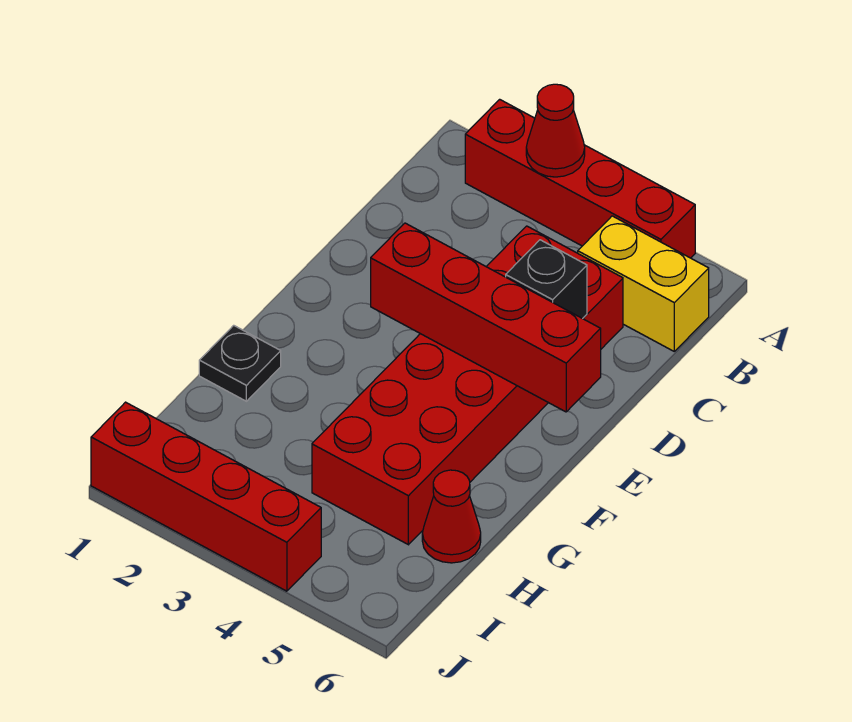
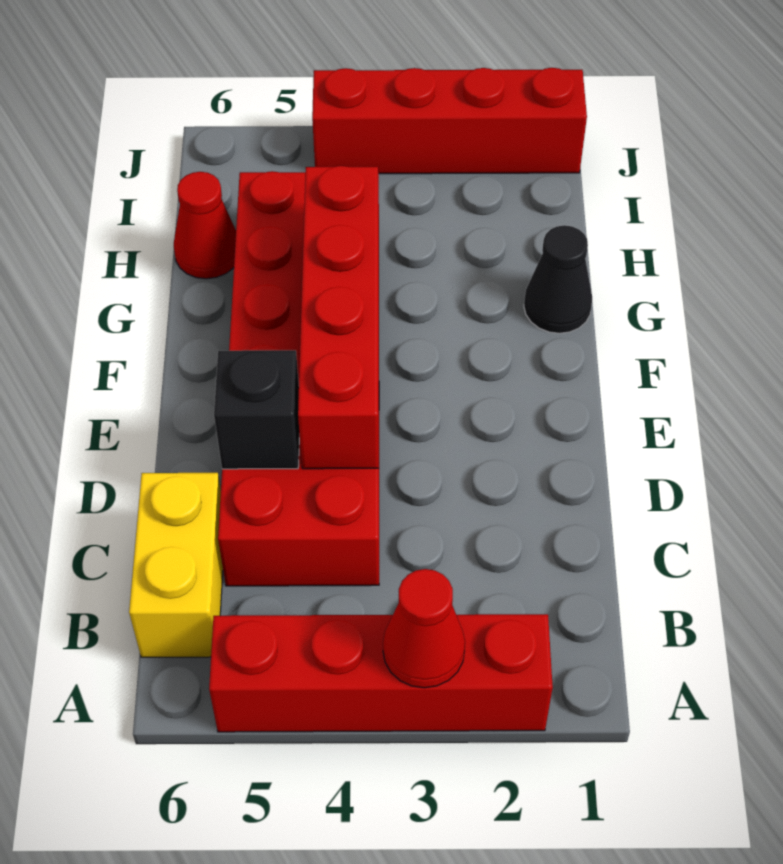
yellow brick B5:B6 level 1 -> yellow brick B6:C6 level 1
red brick E3:E6 level 2 -> red brick D4:G4 level 2
black plate G1 level 1 -> black cone G1 level 1

